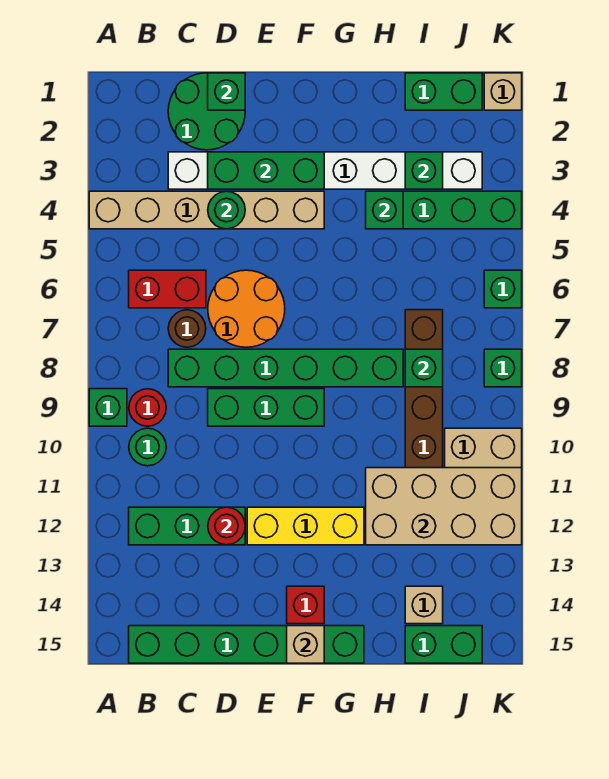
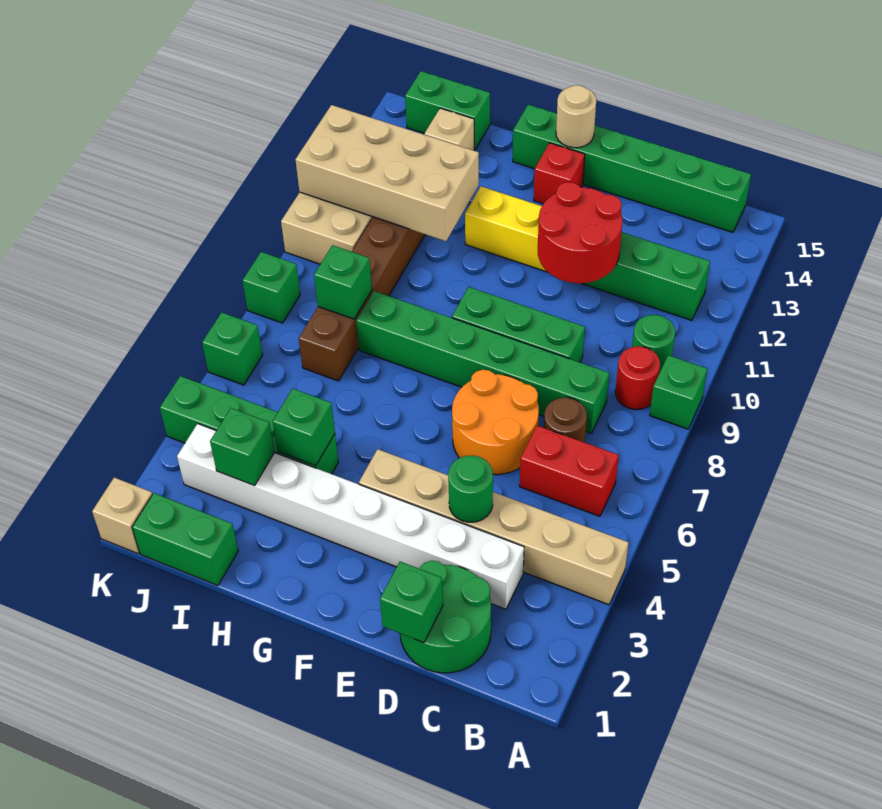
green brick D3:F3 level 2 -> none
red round brick D12 level 2 -> red round brick D11:E12 level 2
tan brick F15 level 2 -> tan round brick F15 level 2

